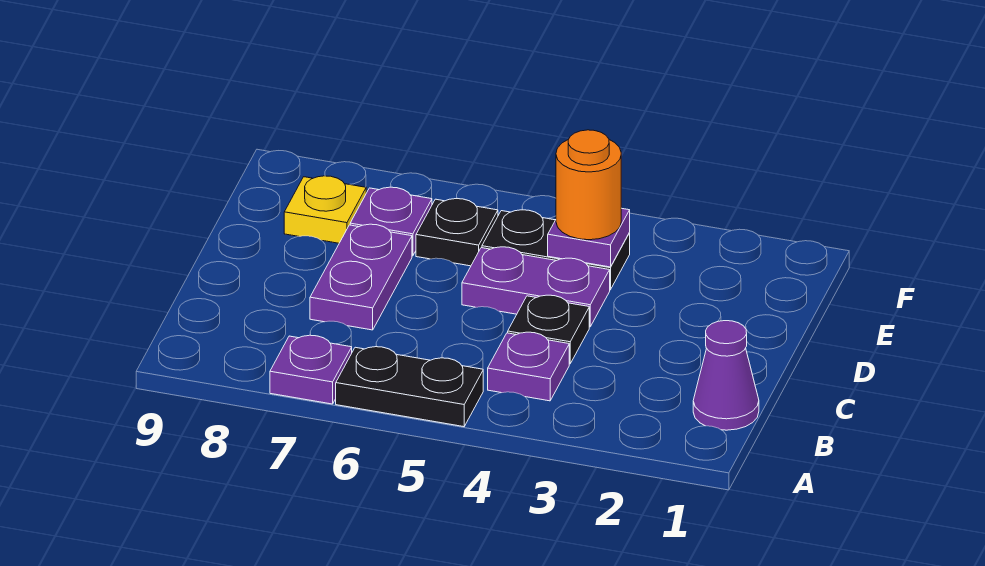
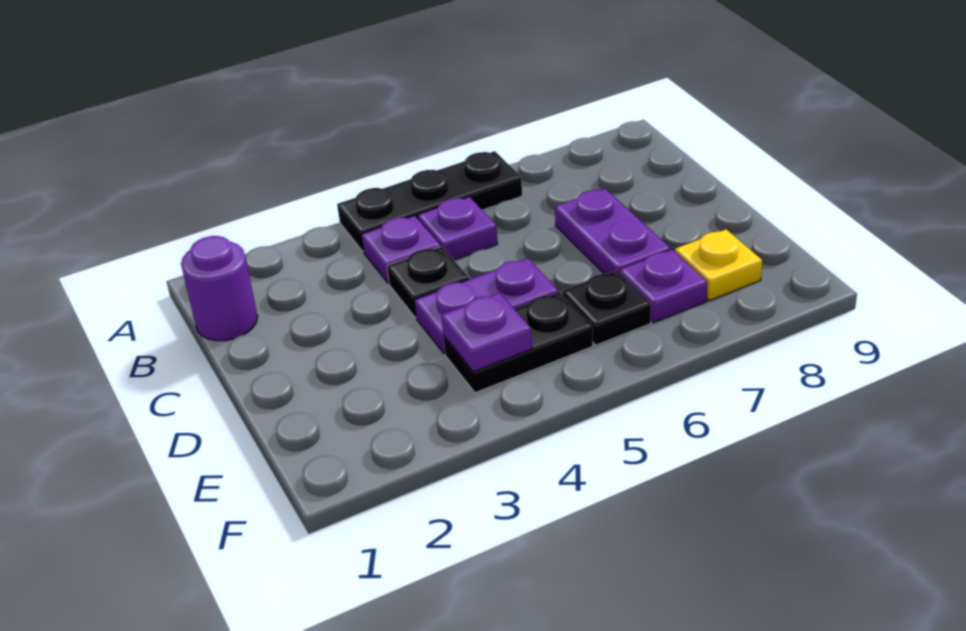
black plate A5:A6 level 1 -> black plate A4:A6 level 1
purple plate A7 level 1 -> purple plate B5 level 1
purple cone B1 level 1 -> purple round brick B1 level 1
orange round brick E4 level 3 -> none

